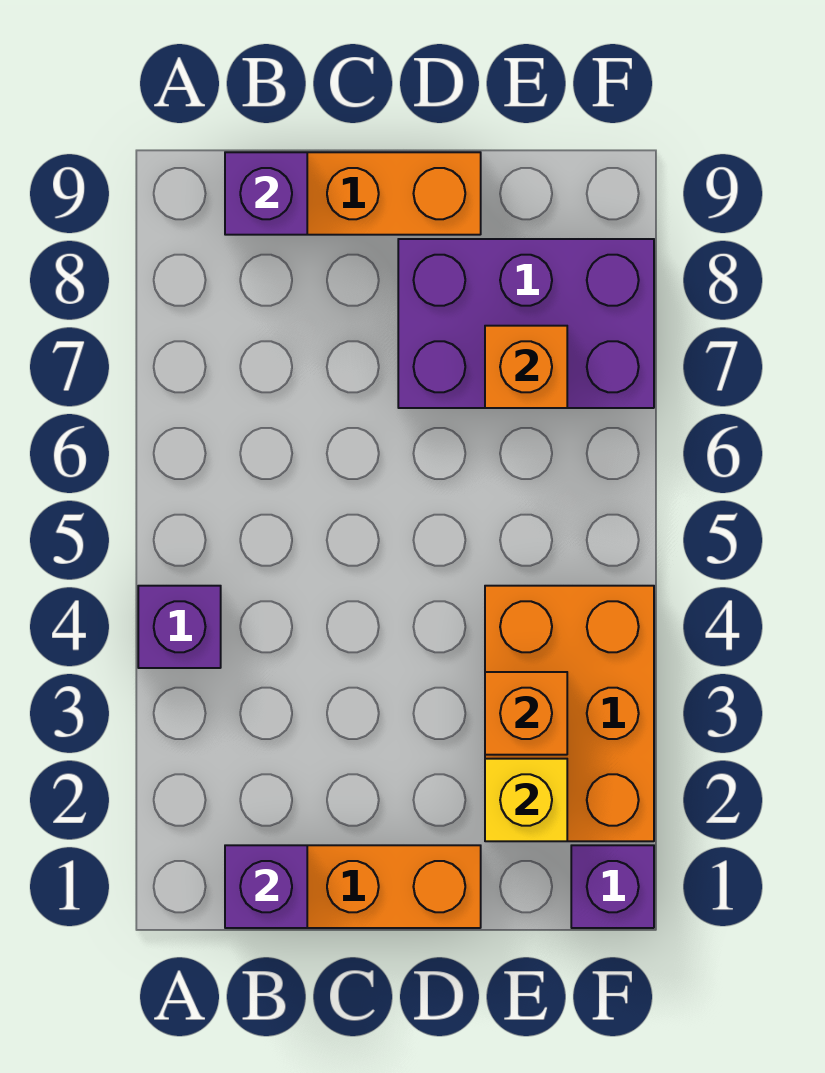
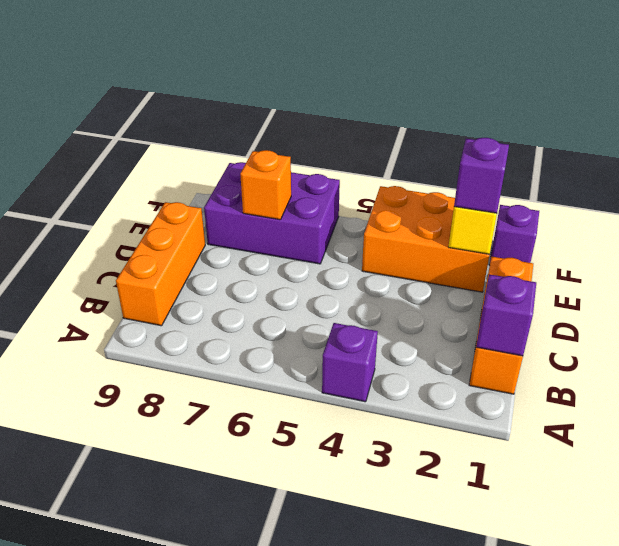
purple brick B9 level 2 -> purple brick E2 level 3
purple brick D7:F8 level 1 -> purple brick E6:F8 level 1
orange brick E3 level 2 -> none

